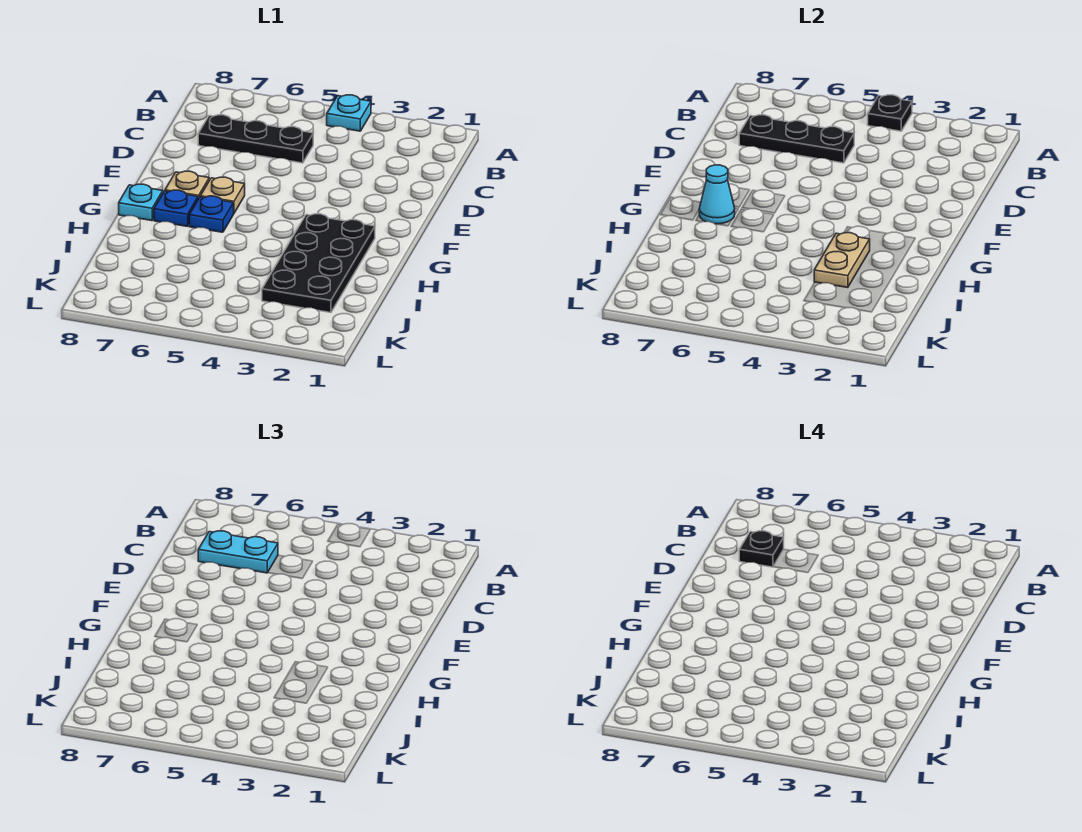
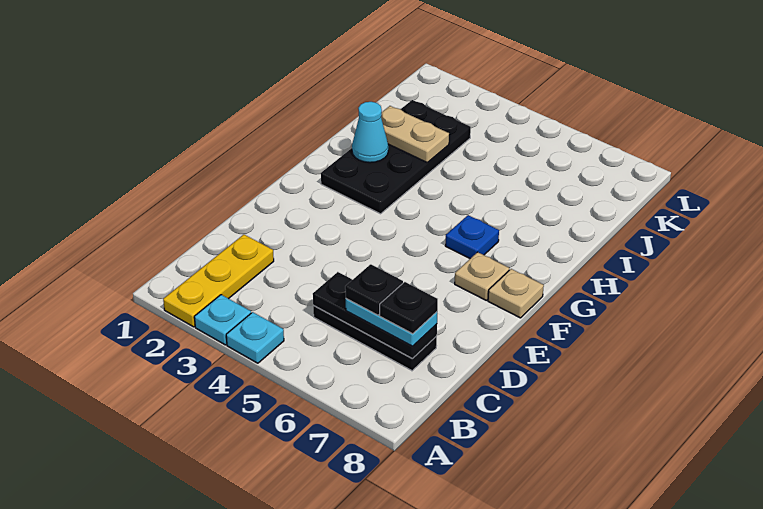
none -> yellow plate A2:C2 level 1
black plate A4 level 2 -> black plate C6 level 4
tan plate F6 level 1 -> tan plate F8 level 1
blue plate G7 level 1 -> none
cyan cone G7 level 2 -> cyan cone H2 level 2
cyan plate G8 level 1 -> cyan plate A3 level 1
tan plate H3:I3 level 2 -> tan plate I2:I3 level 2

